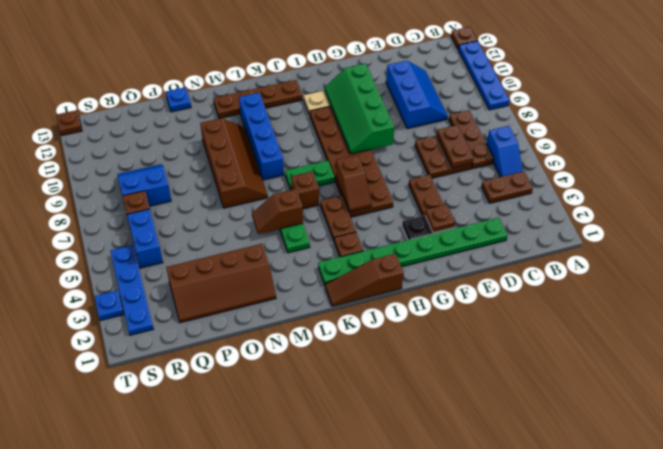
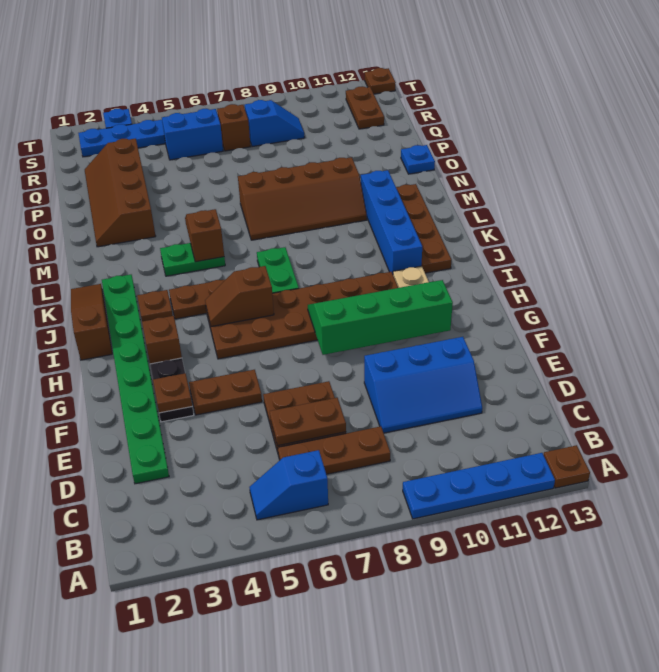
brown plate B4:C4 level 1 -> brown plate R12:S12 level 1
brown brick K6 level 1 -> brown brick H3 level 1
blue brick L8:L11 level 1 -> blue brick J11:M11 level 1
blue slope Q8:R9 level 1 top 8 -> blue slope R8:R9 level 1 top 8

